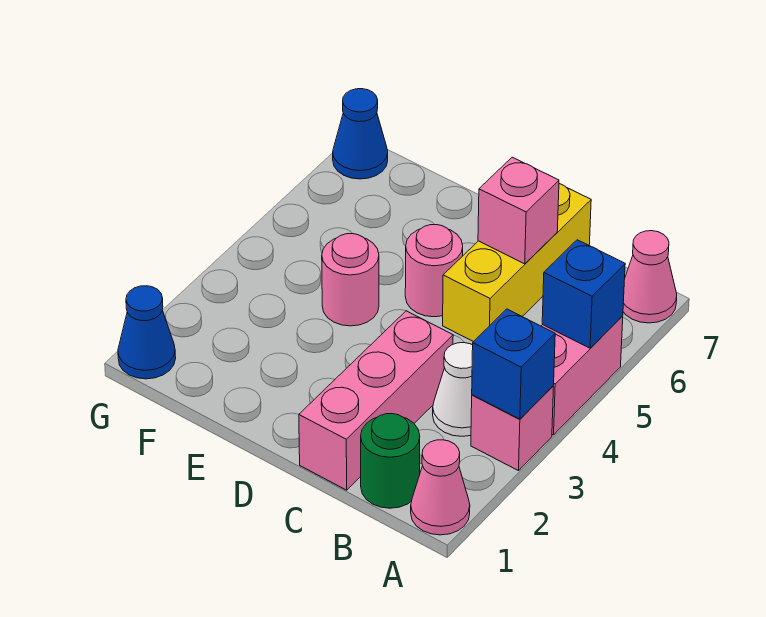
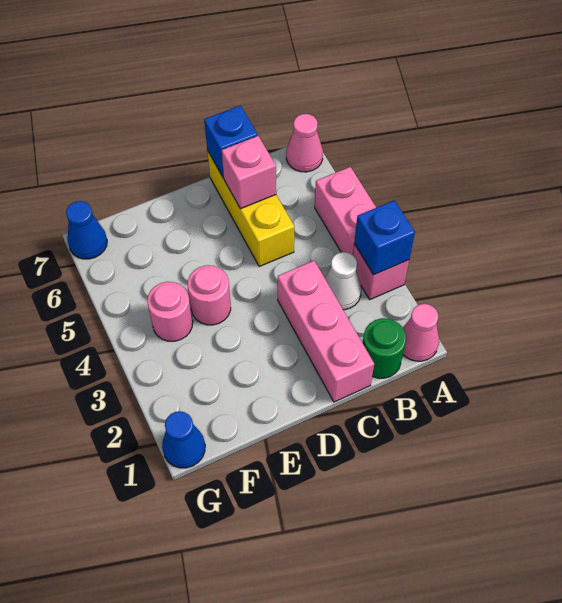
blue brick A5 level 2 -> blue brick C7 level 2
pink round brick D5 level 1 -> pink round brick F4 level 1

